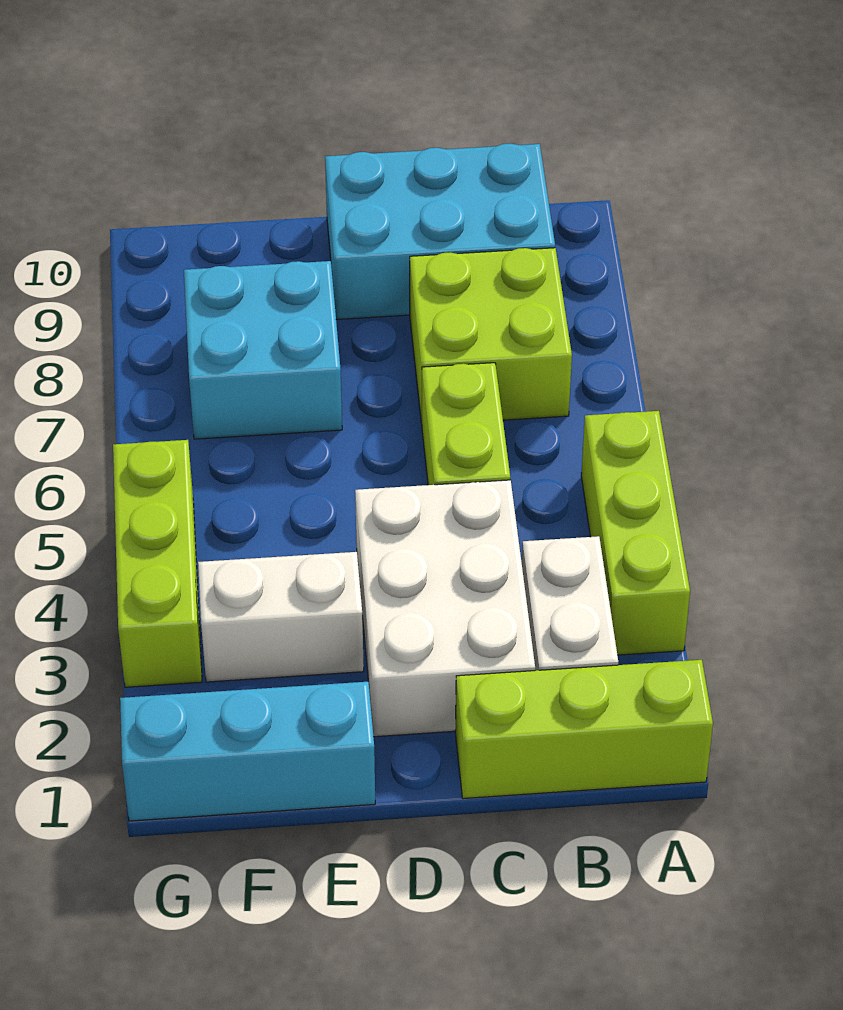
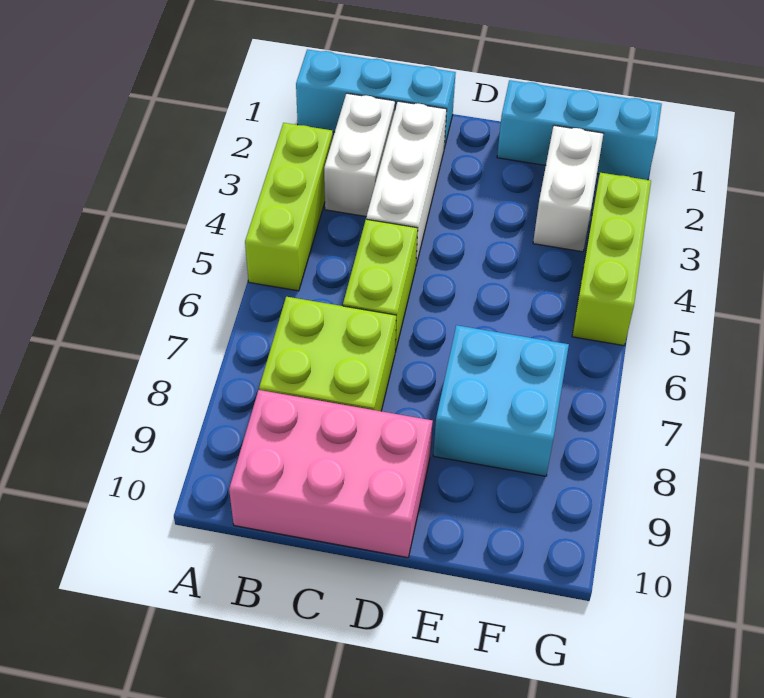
lime brick A1:C1 level 1 -> cyan brick A1:C1 level 1
cyan brick B9:D10 level 1 -> pink brick B9:D10 level 1
white brick C2:D4 level 1 -> white brick C2:C4 level 1
white brick E3:F3 level 1 -> white brick F2:F3 level 1

